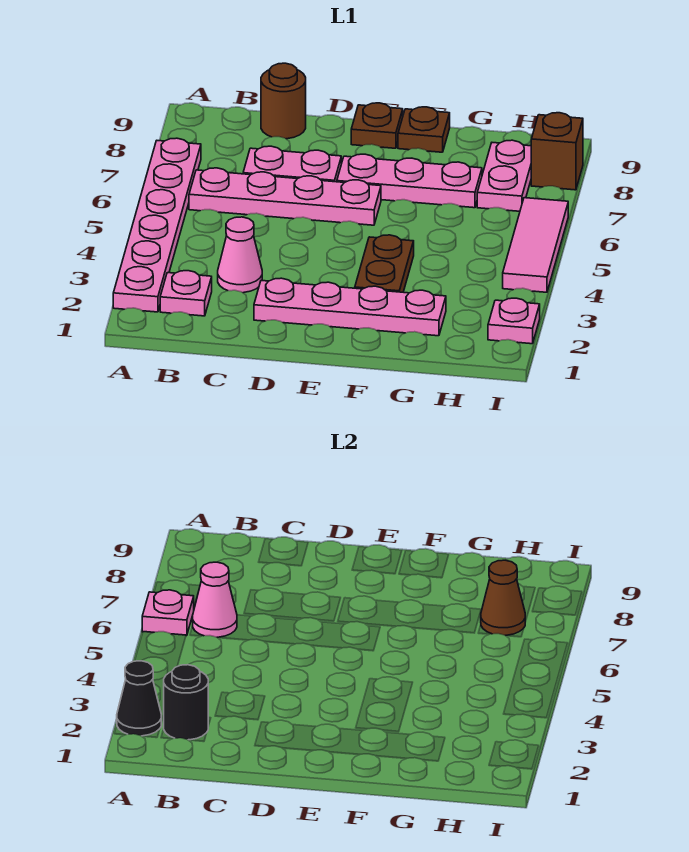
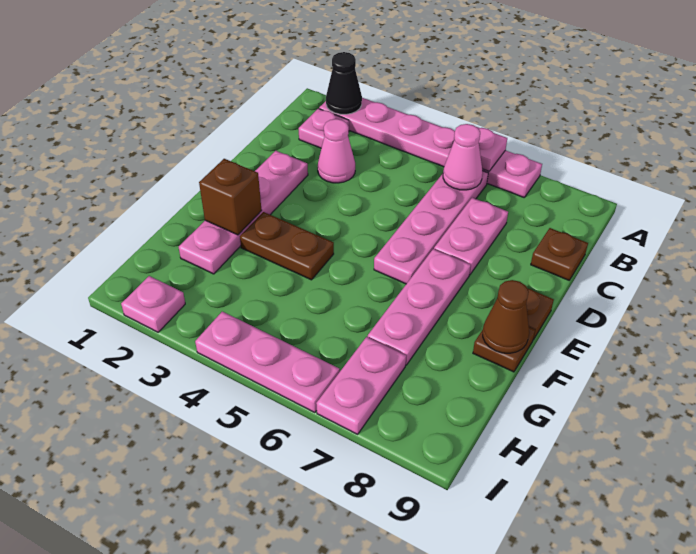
black round brick B2 level 2 -> none
brown round brick C9 level 1 -> brown plate C9 level 1
pink plate H7:H8 level 1 -> pink plate H7:I7 level 1
brown cone H7 level 2 -> brown cone F9 level 2
pink tile I4:I6 level 1 -> pink plate I4:I6 level 1
brown brick I8 level 1 -> brown brick F2 level 2

